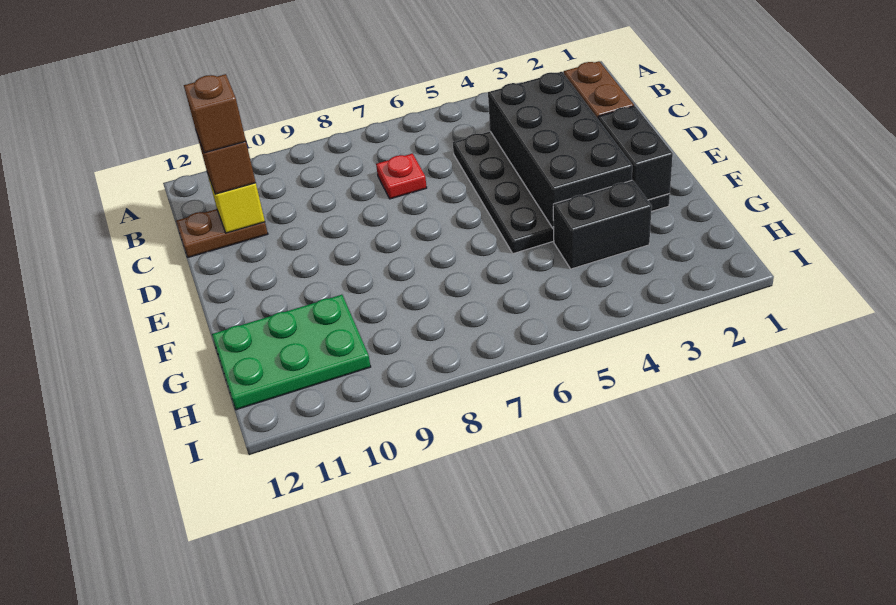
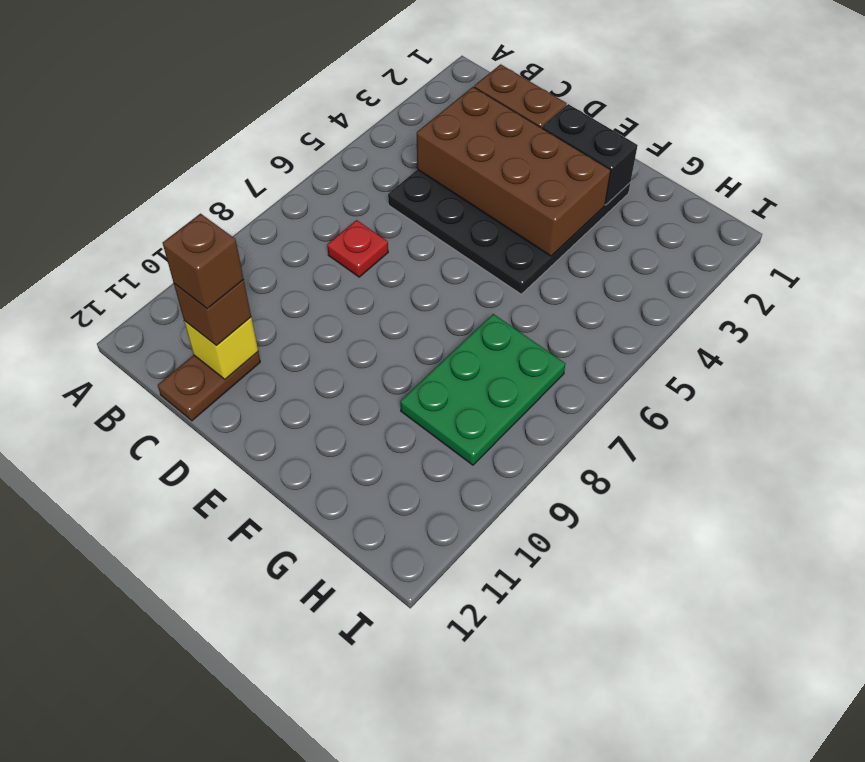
black brick C3:F4 level 2 -> brown brick C3:F4 level 2
black brick G3:G4 level 1 -> none
green plate G10:H12 level 1 -> green plate G7:H9 level 1

